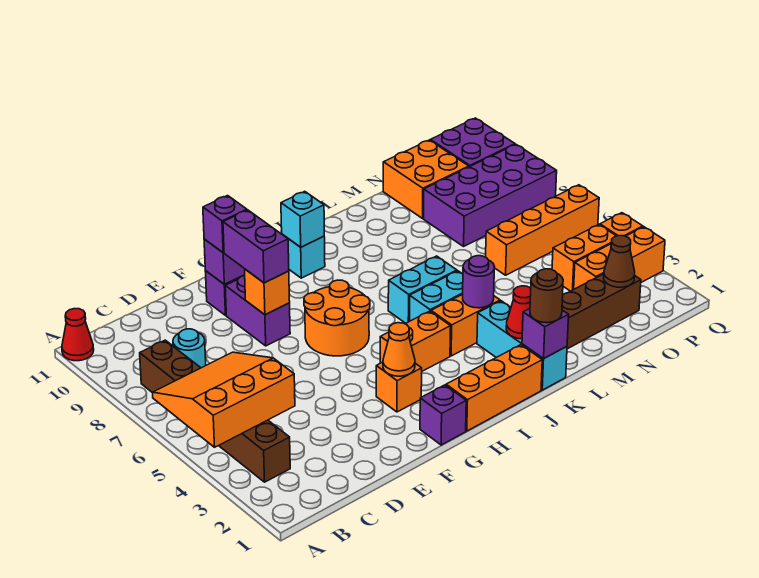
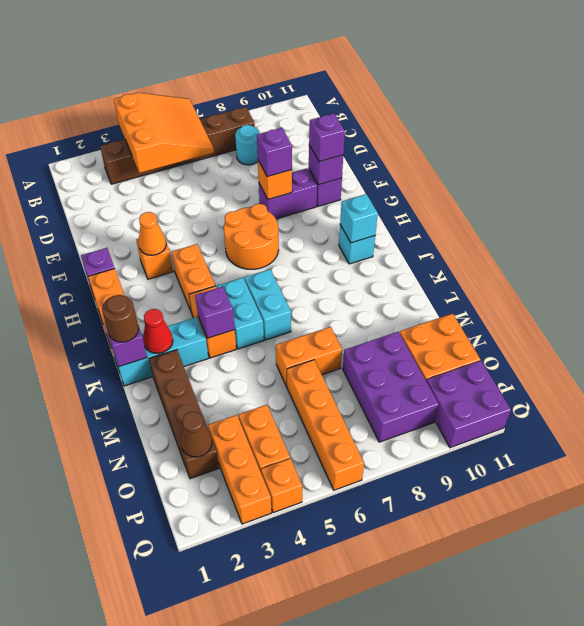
red cone A11 level 1 -> none
purple brick F8:F9 level 3 -> purple brick F8 level 3
purple round brick K4 level 2 -> purple brick K4 level 2
none -> orange brick M6:M7 level 1
purple brick N8:Q9 level 1 -> purple brick N8:P9 level 1

